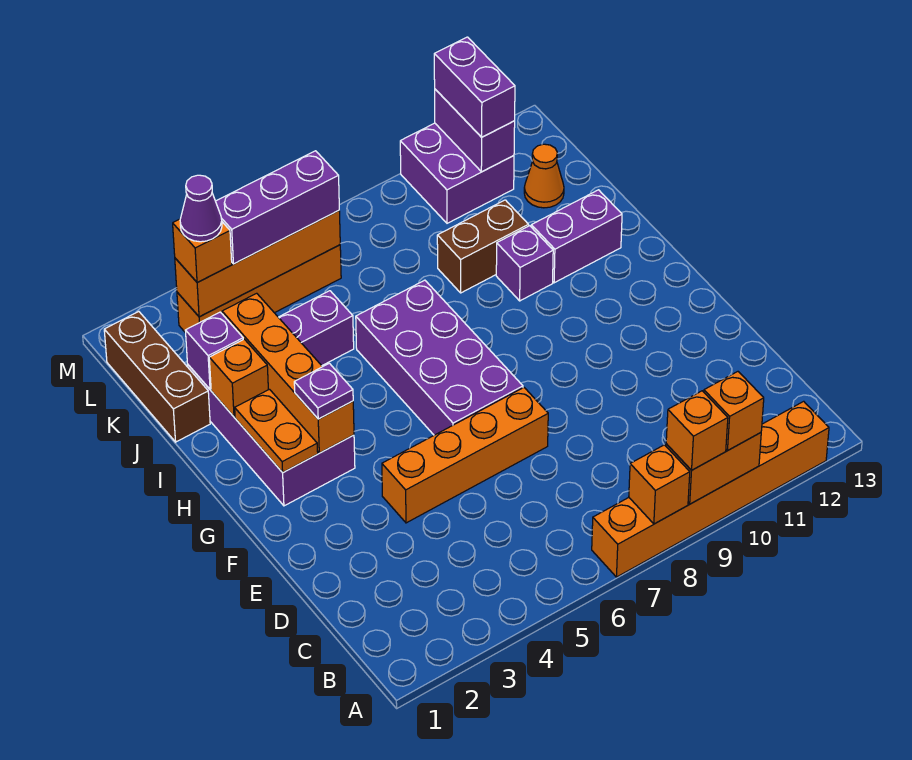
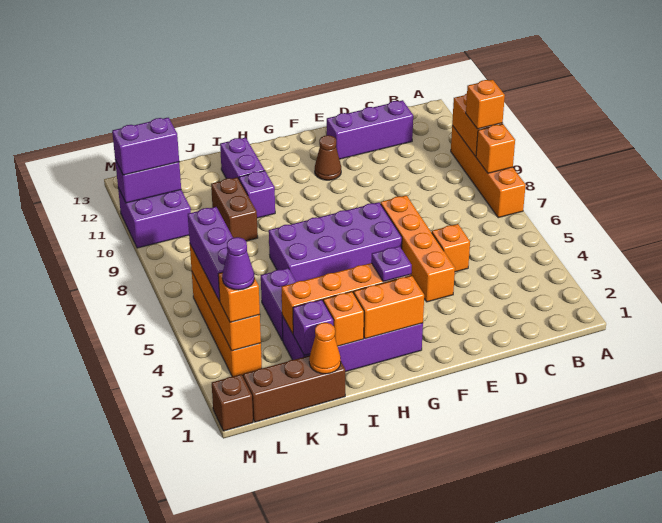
orange brick A7:A12 level 1 -> orange brick A7:A10 level 1
orange brick A10 level 3 -> orange brick D5 level 1
none -> purple brick C12:E12 level 1
none -> brown cone F11 level 1
orange plate G2:H2 level 2 -> orange brick G2:H2 level 2
orange cone K12 level 1 -> orange cone J1 level 2
none -> brown brick M1 level 1

